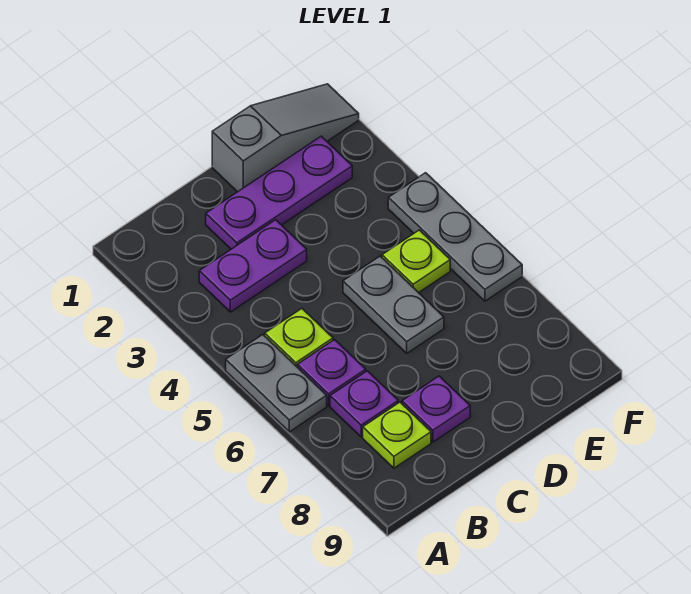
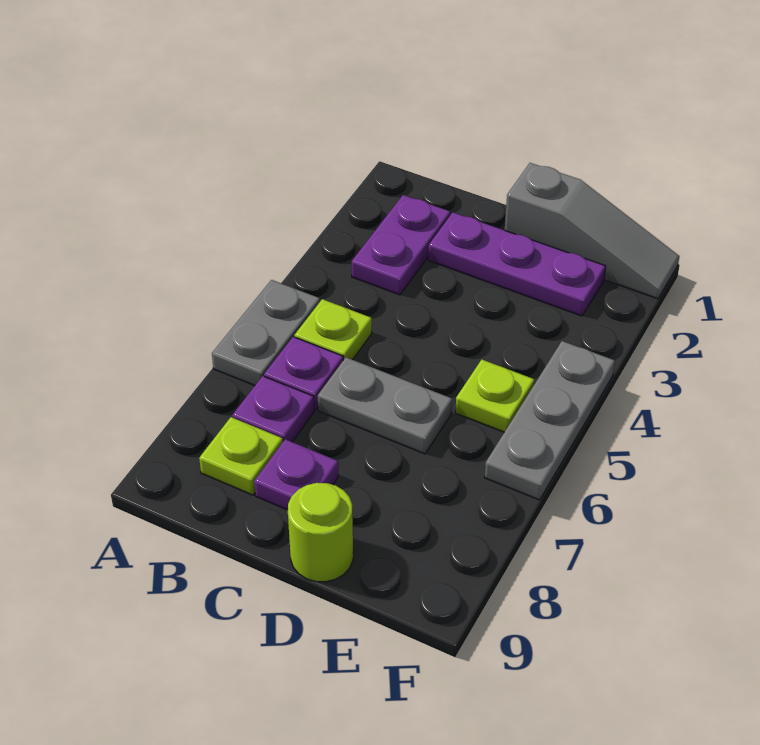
purple plate B3:C3 level 1 -> purple plate B2:B3 level 1
grey plate D5:D6 level 1 -> grey plate C6:D6 level 1
none -> lime round brick D9 level 1

